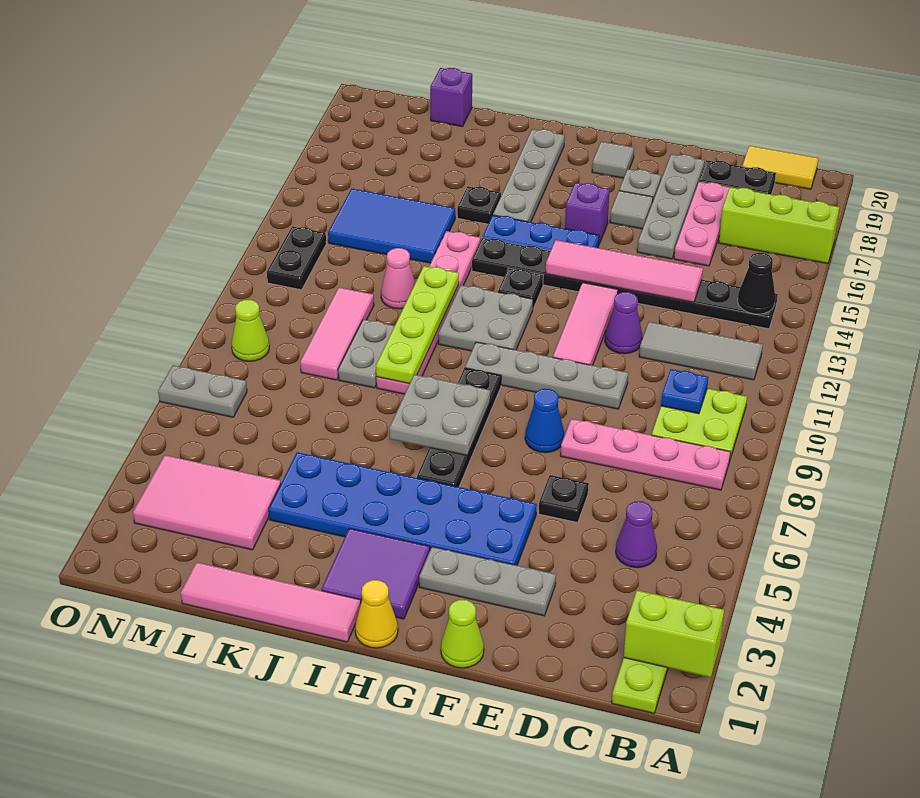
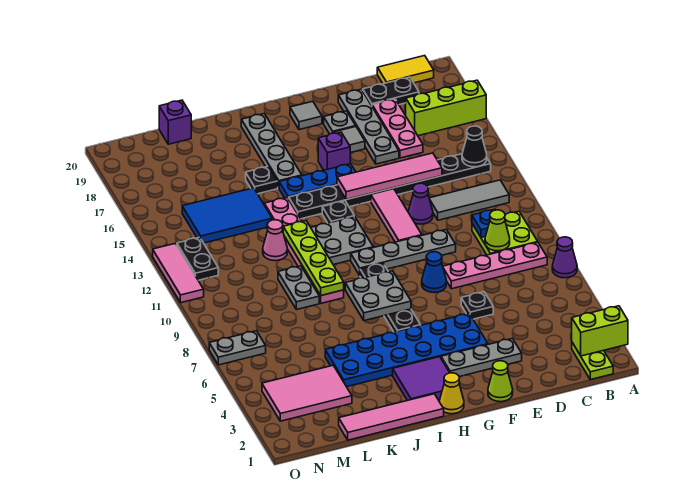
purple cone C5 level 1 -> purple cone A7 level 1
pink tile L9:L11 level 1 -> pink tile O11:O13 level 1
lime cone N9 level 1 -> lime cone C9 level 2

